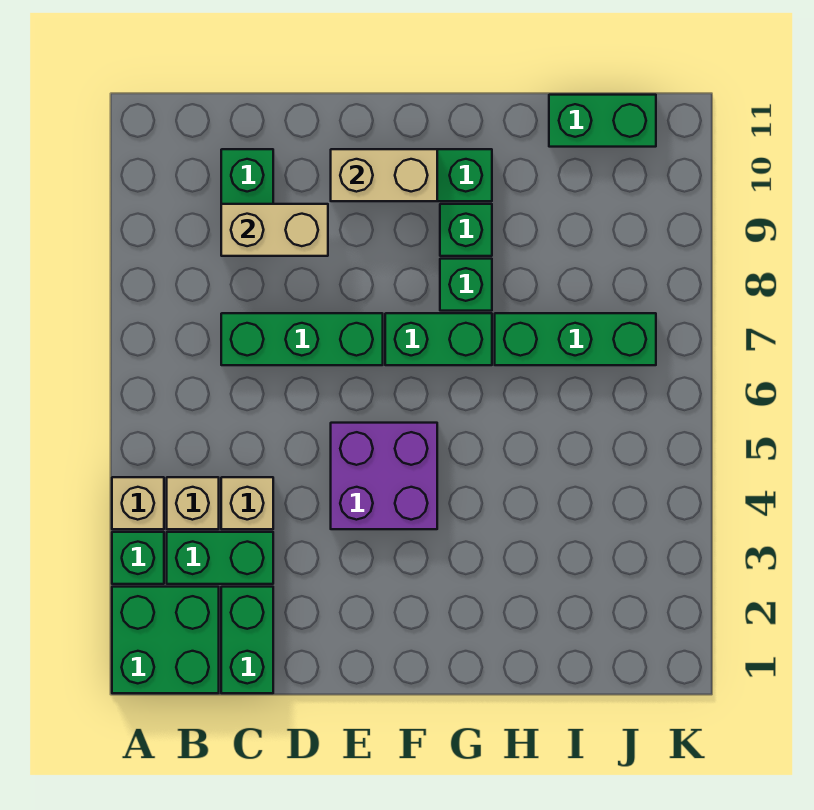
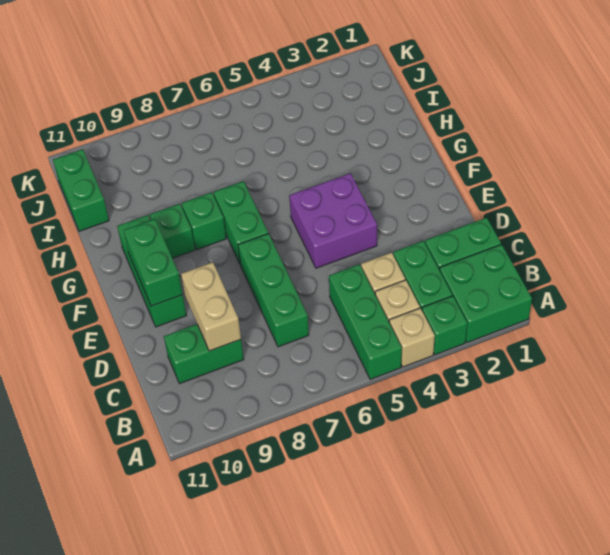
tan brick E10:F10 level 2 -> green brick E10:F10 level 2
green brick H7:J7 level 1 -> green brick A5:C5 level 1

